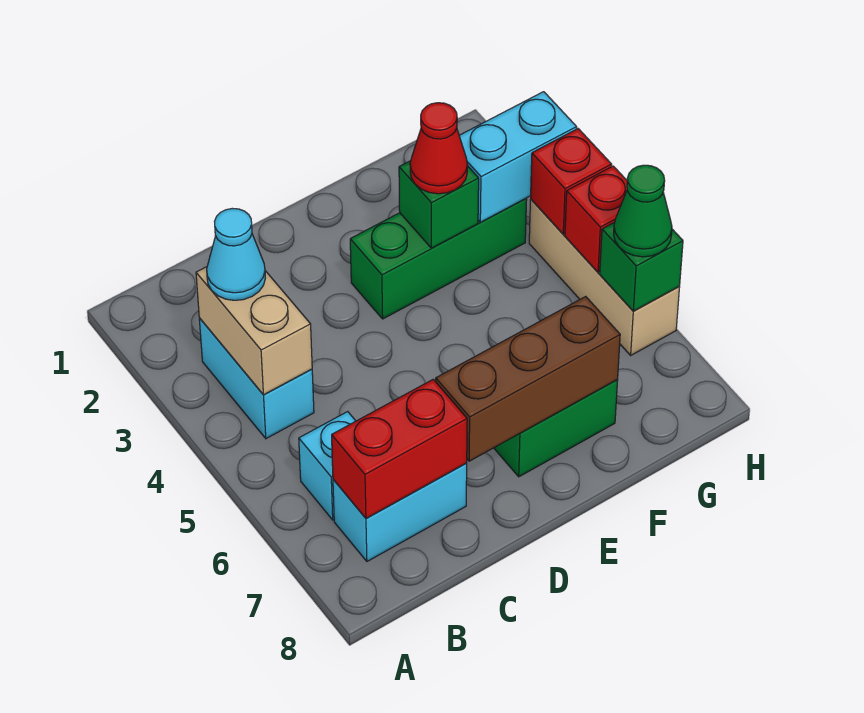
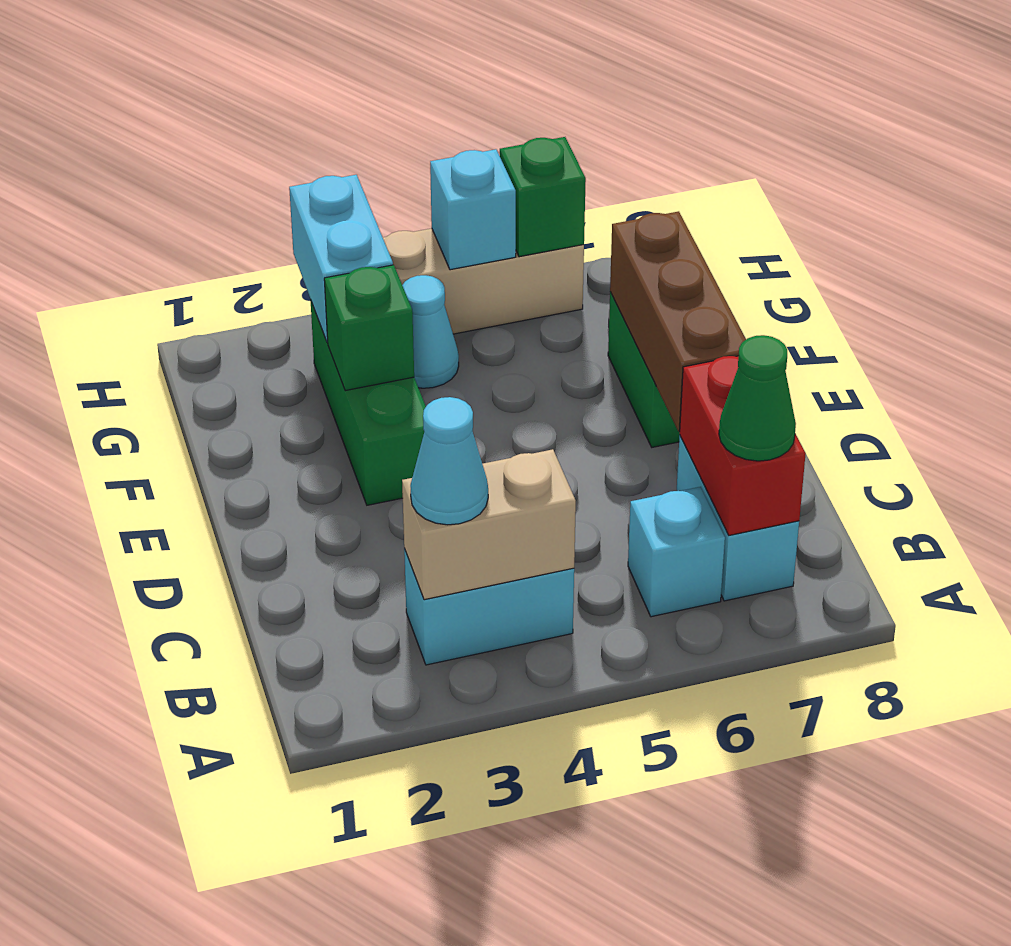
red cone F3 level 3 -> none
none -> cyan cone G4 level 1
red brick H4 level 2 -> none
red brick H5 level 2 -> cyan brick H5 level 2
green cone H6 level 3 -> green cone B7 level 3

